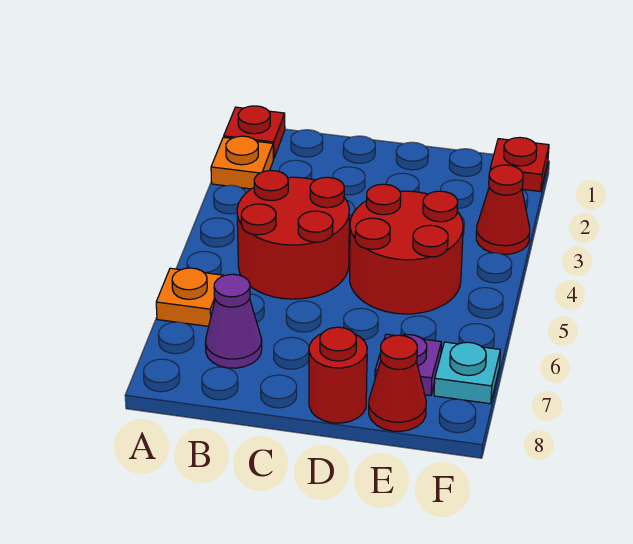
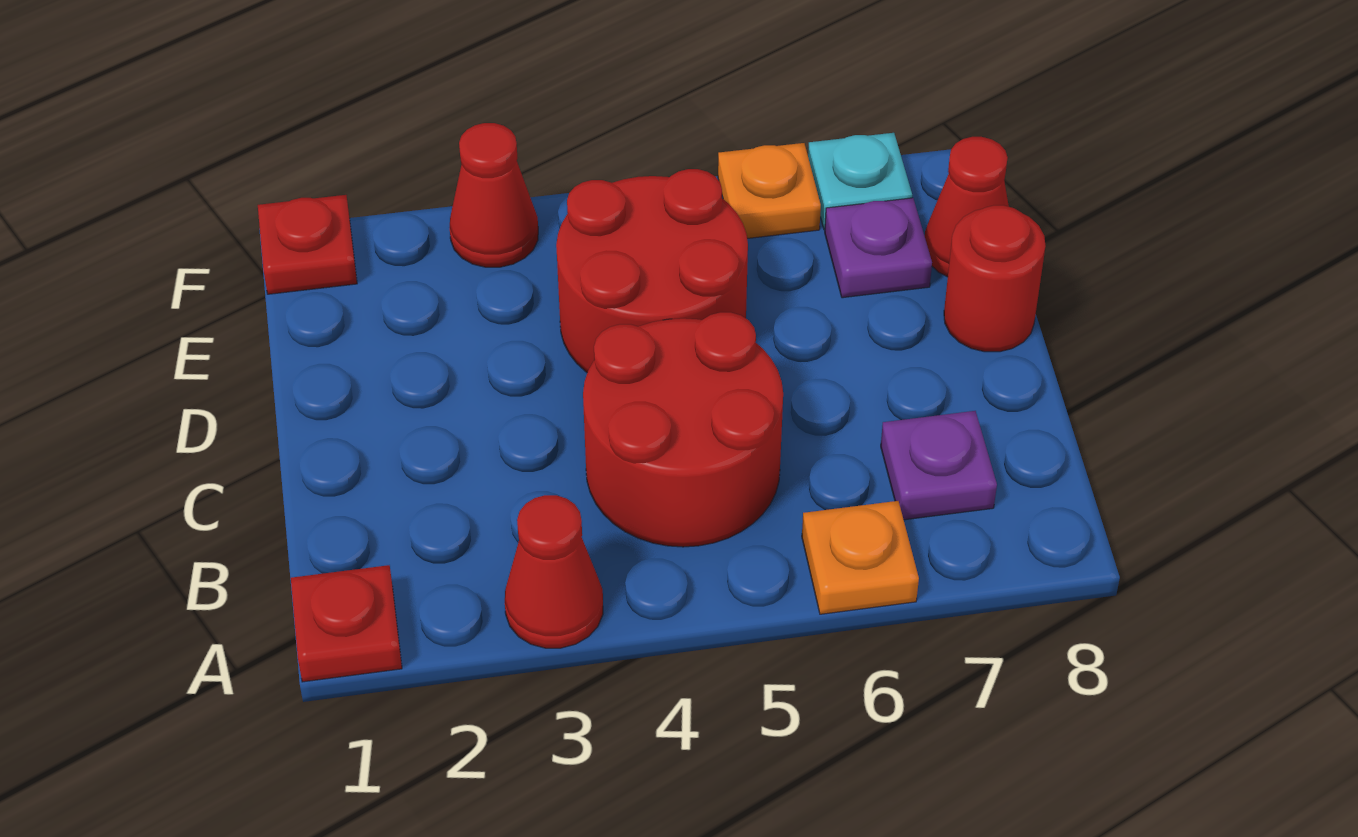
orange plate A2 level 1 -> orange plate F6 level 1
none -> red cone A3 level 1
purple cone B7 level 1 -> purple plate B7 level 1

